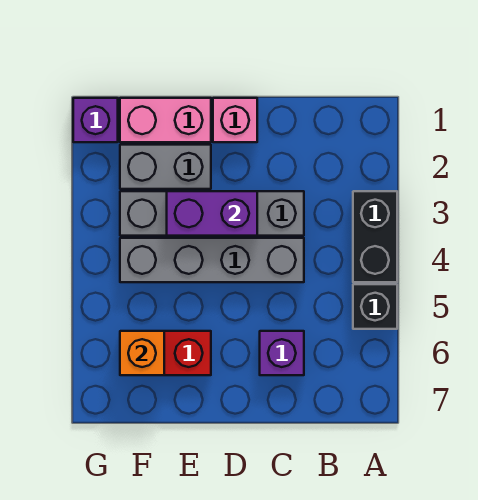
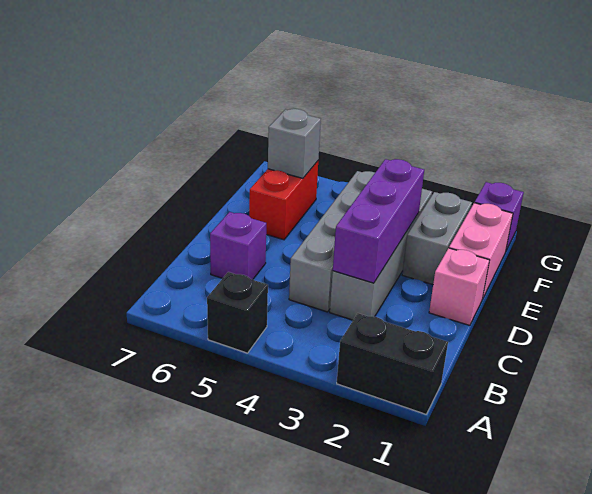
black brick A3:A4 level 1 -> black brick A1:A2 level 1
purple brick D3:E3 level 2 -> purple brick C3:E3 level 2
orange brick F6 level 2 -> grey brick F6 level 2

